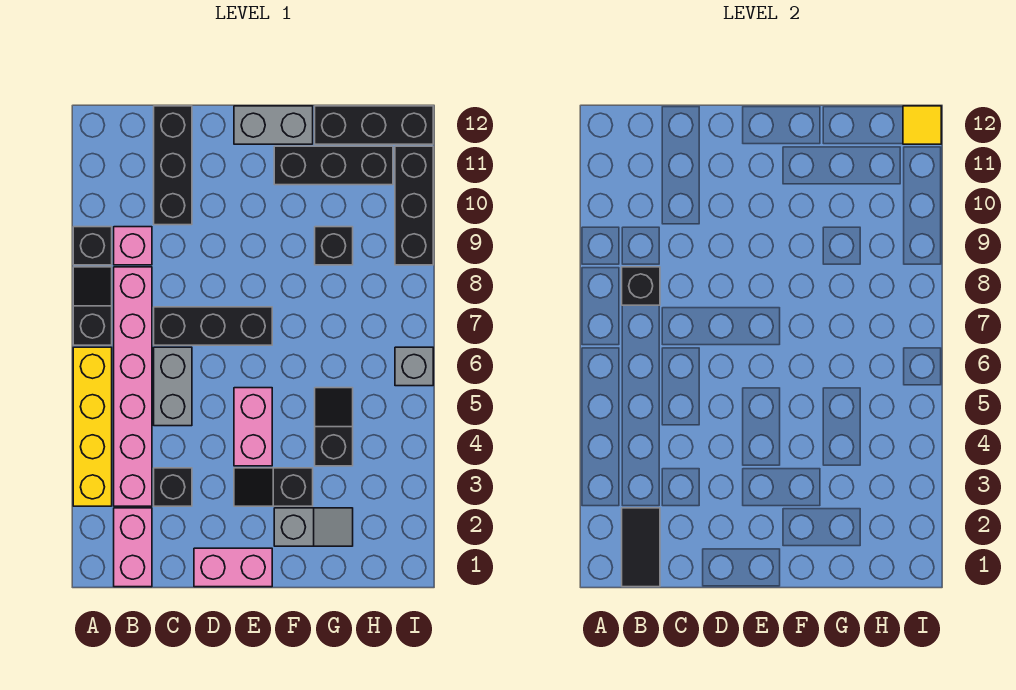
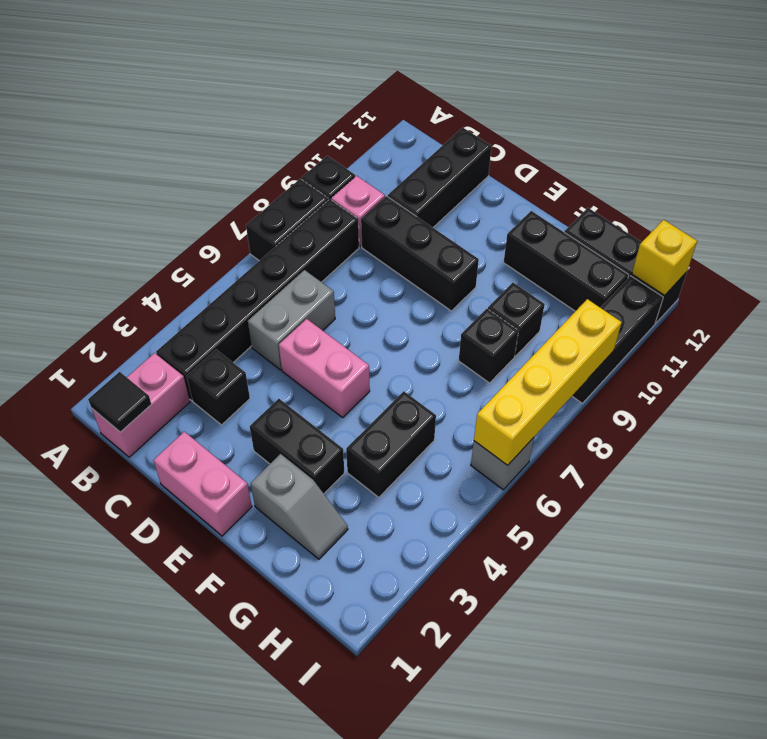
yellow brick A3:A6 level 1 -> yellow brick I6:I9 level 2
black slope A7:A8 level 1 top 7 -> black brick A7:A8 level 1
black tile B1:B2 level 2 -> black tile B1 level 2
pink brick B3:B8 level 1 -> black brick B3:B8 level 1
black brick B8 level 2 -> black brick G8 level 1
black brick C7:E7 level 1 -> black brick C9:E9 level 1
black slope E3:F3 level 1 top F -> black brick E3:F3 level 1
pink brick E4:E5 level 1 -> pink brick D5:E5 level 1
grey brick E12:F12 level 1 -> none
black slope G4:G5 level 1 top 4 -> black brick G4:G5 level 1
yellow tile I12 level 2 -> yellow brick I12 level 2

